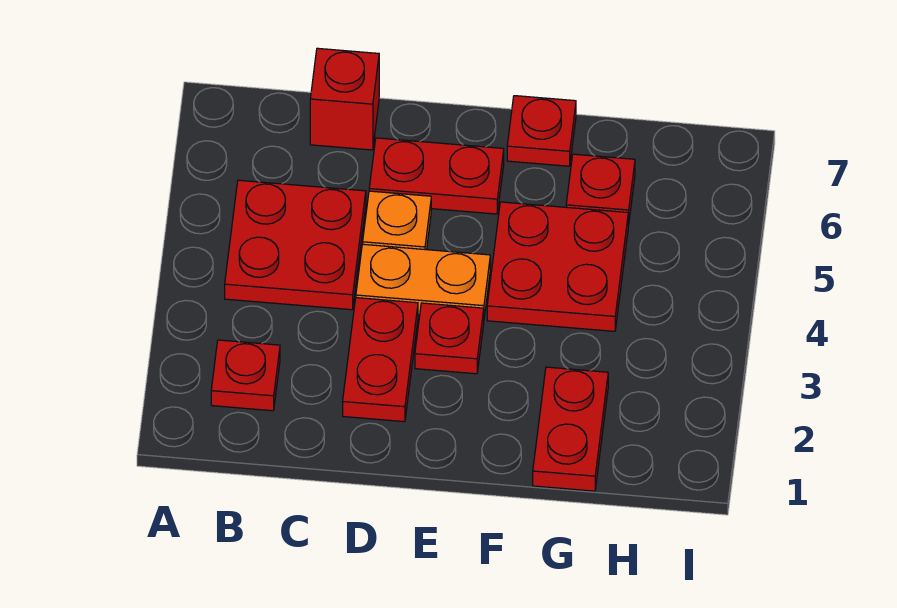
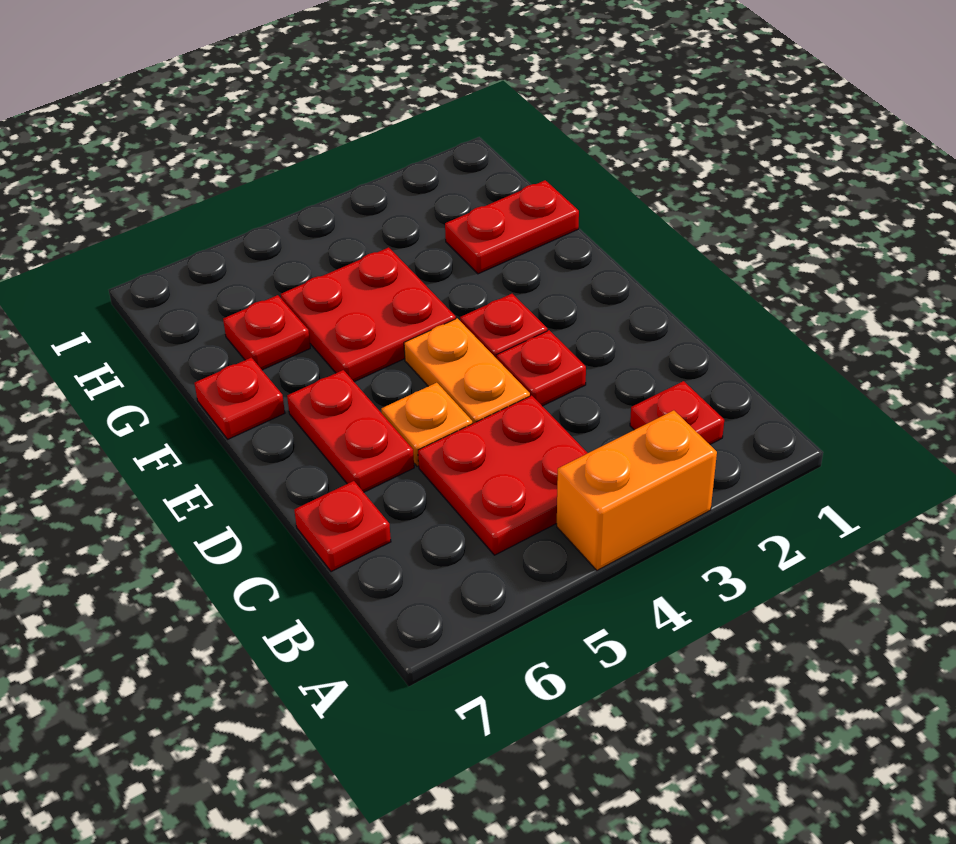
none -> orange brick A3:A4 level 1
red brick C7 level 1 -> red plate C7 level 1
red plate D2:D3 level 1 -> red plate D3 level 1

